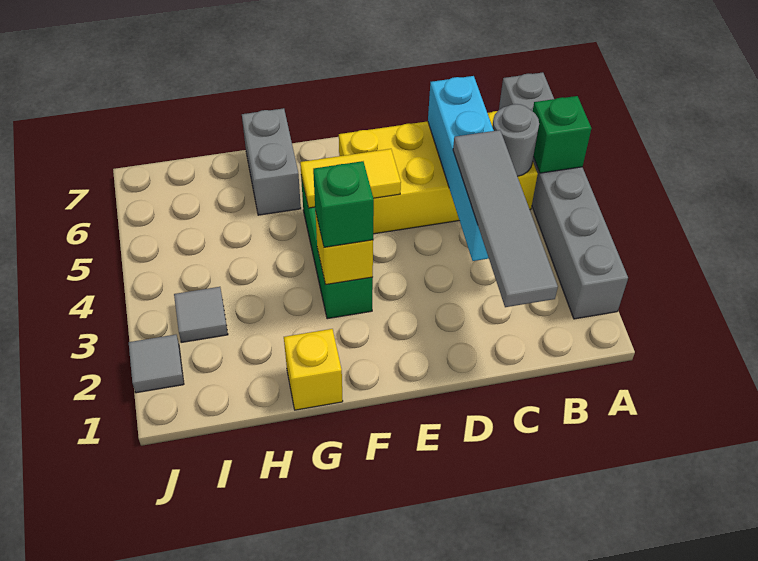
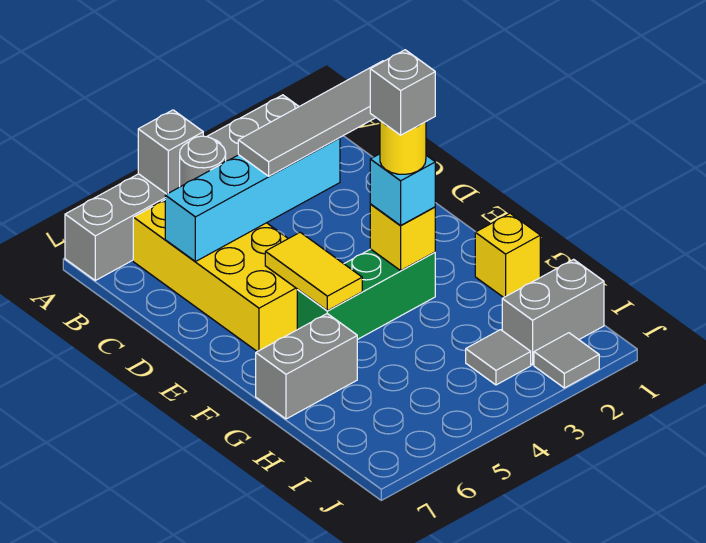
green brick A5 level 2 -> grey brick A5 level 2
green brick F3 level 3 -> cyan brick F3 level 3
none -> yellow round brick F3 level 4
none -> grey brick F3 level 5
none -> grey brick I1:I2 level 1

